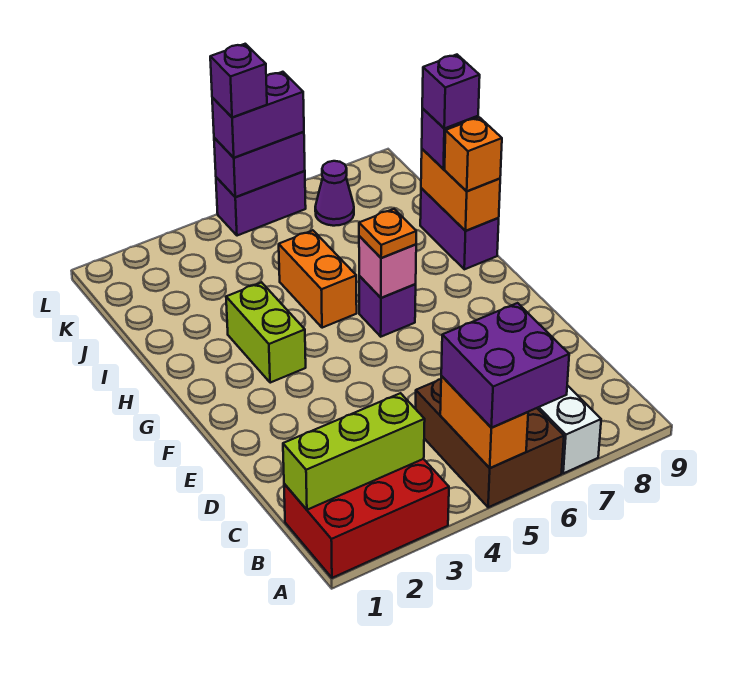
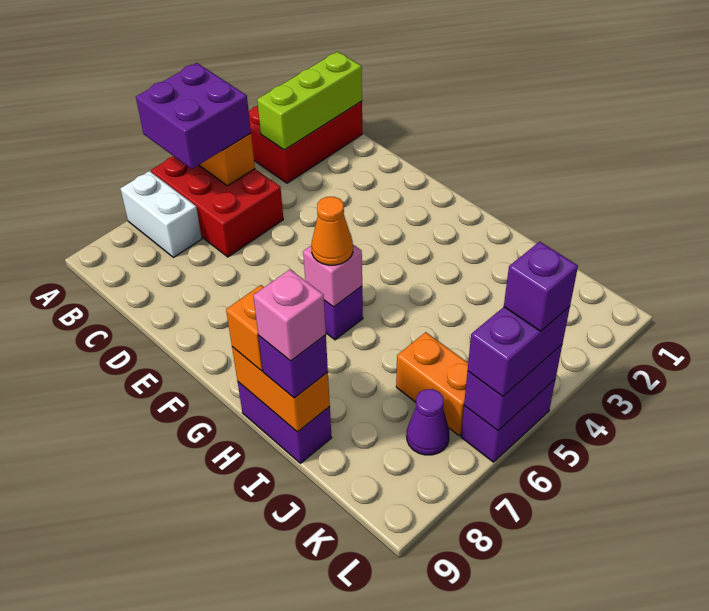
brown brick A5:C6 level 1 -> red brick A5:C6 level 1
lime brick G3:H3 level 1 -> none
orange plate G6 level 3 -> orange cone G6 level 3
orange brick H5:I5 level 1 -> orange brick J6:K6 level 1
purple brick I9 level 4 -> pink brick I9 level 4

